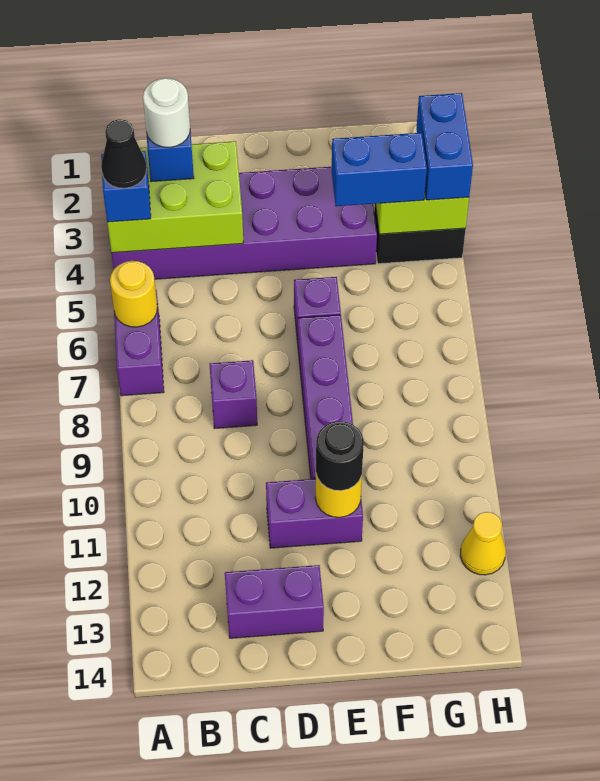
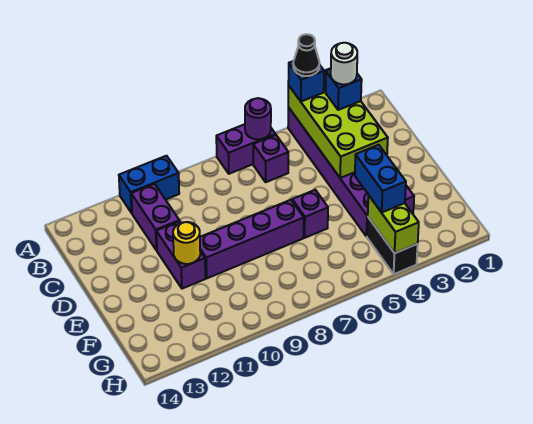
lime brick A3:C4 level 2 -> lime brick A3:D4 level 2
yellow round brick A6 level 2 -> purple round brick A6 level 2
purple brick C8 level 1 -> purple brick B6 level 1
purple brick C13:D13 level 1 -> purple brick B11:C11 level 1
black round brick E11 level 3 -> none
blue brick H3:H4 level 3 -> blue brick A10:A11 level 1
yellow cone H12 level 1 -> none

